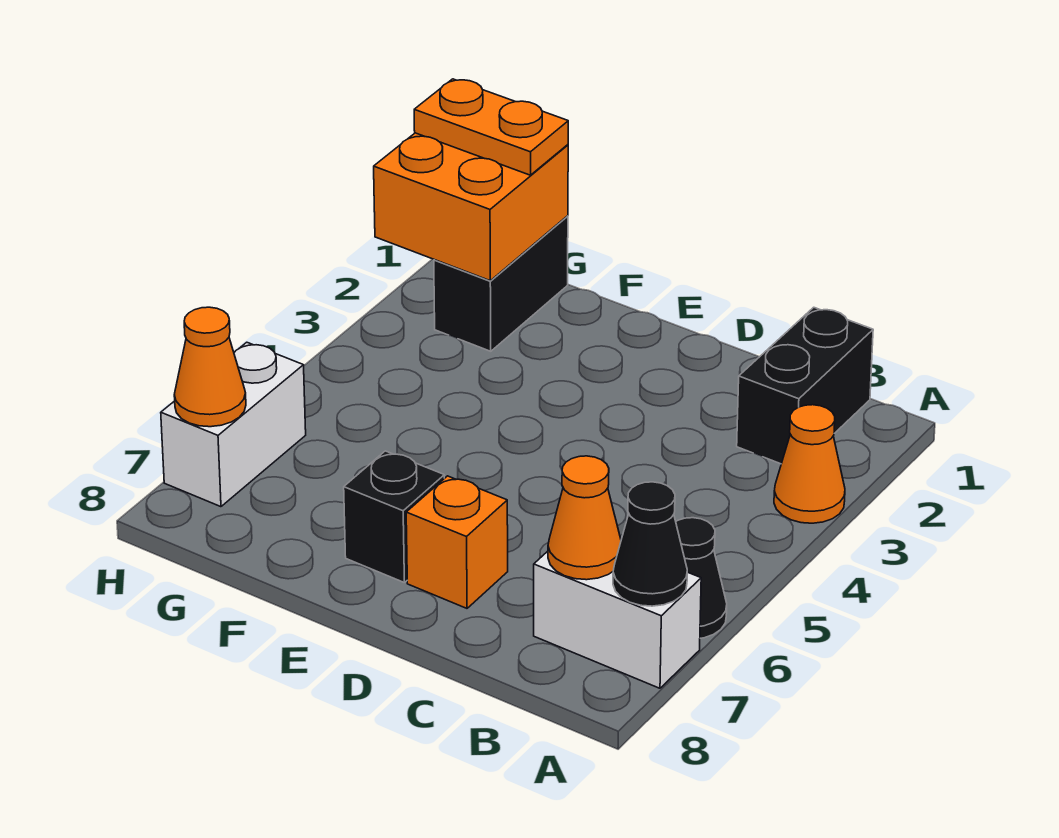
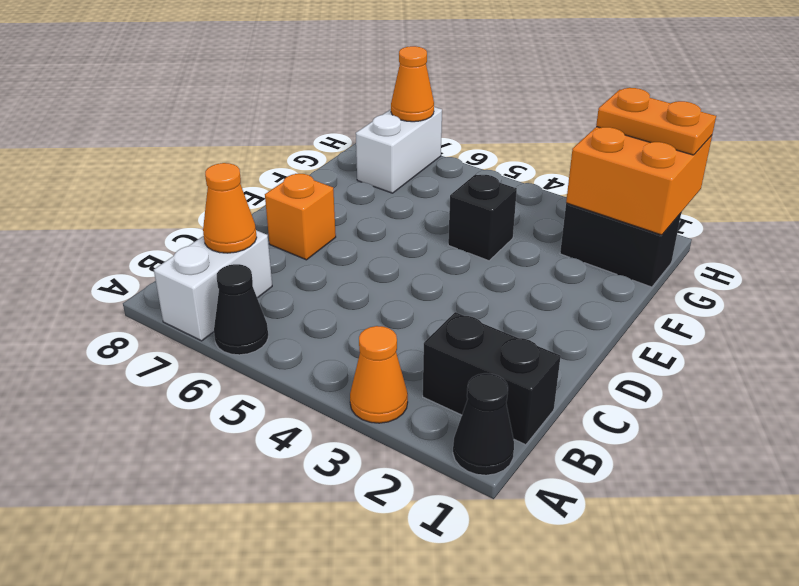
black cone A7 level 2 -> black cone A1 level 1
black brick E7 level 1 -> black brick F4 level 1
orange plate G1:H1 level 3 -> orange plate H1:H2 level 3
white brick H6:H7 level 1 -> white brick G7:H7 level 1

